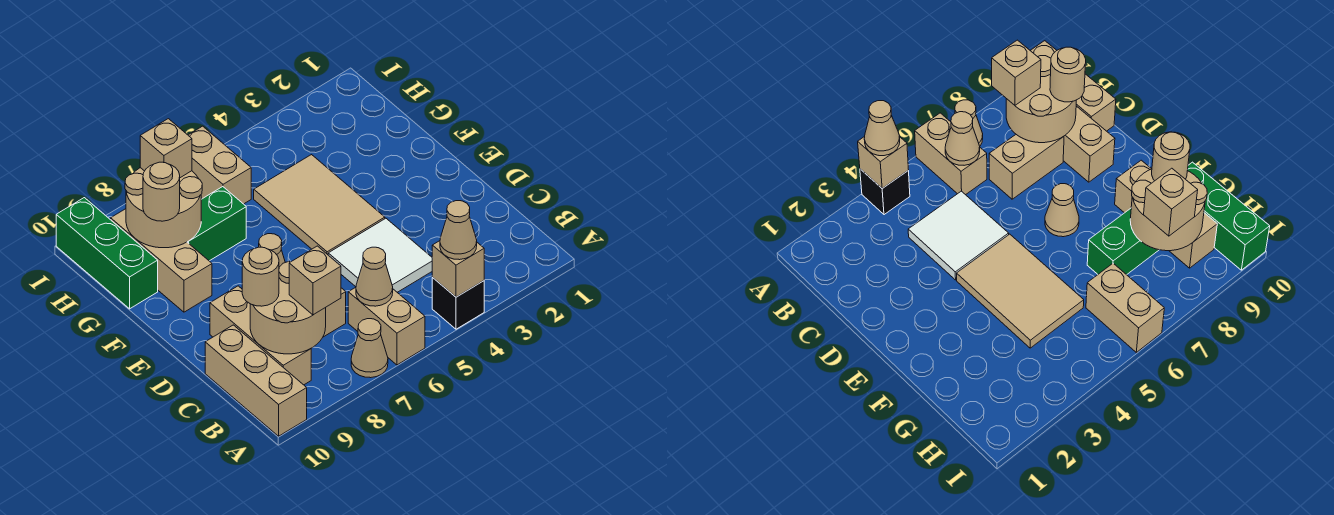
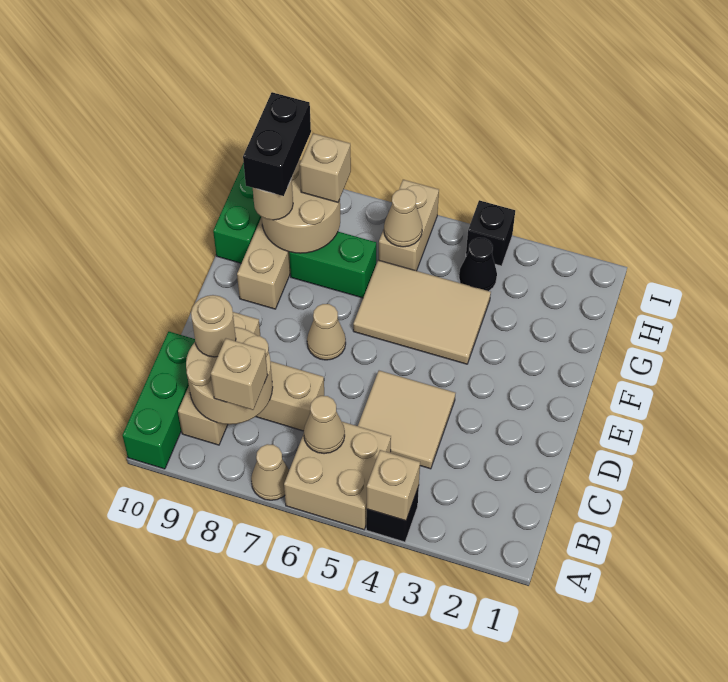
tan cone A4 level 3 -> tan cone H6 level 2
tan brick A6:B6 level 1 -> tan brick A5:B6 level 1
tan brick A10:C10 level 1 -> green brick A10:C10 level 1
white tile C4:D5 level 1 -> tan tile C4:D5 level 1
tan tile E4:G5 level 1 -> tan tile F4:G6 level 1
none -> black brick G9:H9 level 4
none -> black cone H4 level 1
none -> black brick I4 level 1

